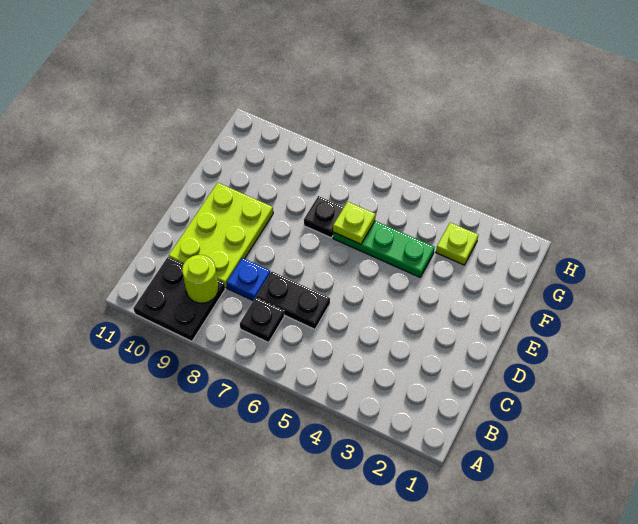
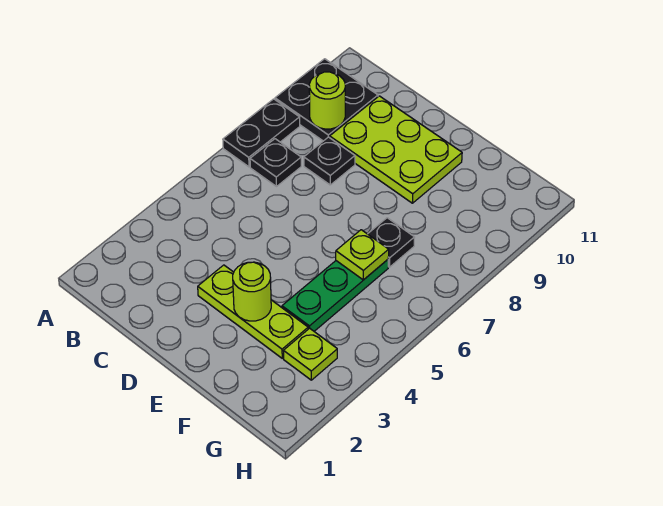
black plate C6:C7 level 1 -> black plate A7:A8 level 1
blue plate C8 level 1 -> black plate C8 level 1
none -> lime plate D3:F3 level 1
none -> lime round brick E3 level 2

